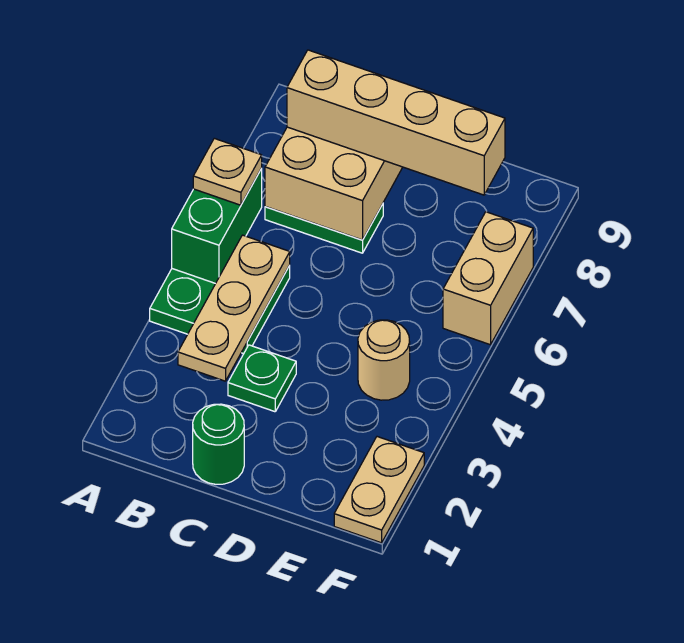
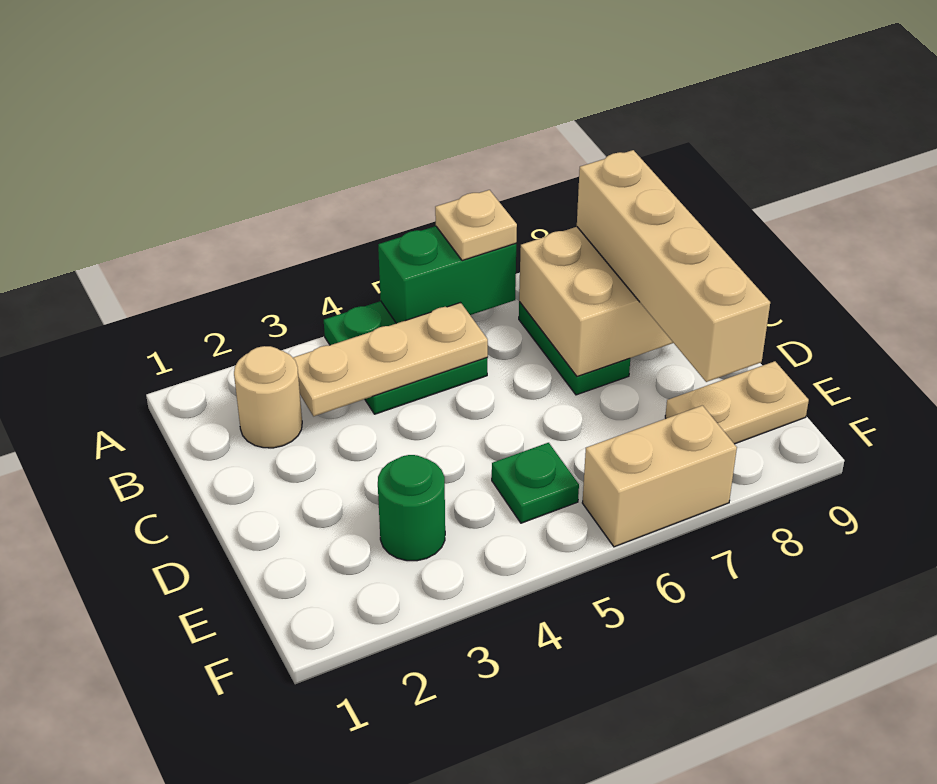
green round brick C1 level 1 -> green round brick E3 level 1
green plate C3 level 1 -> green plate E5 level 1
tan round brick E4 level 1 -> tan round brick B2 level 1
tan plate F1:F2 level 1 -> tan plate E8:E9 level 1

